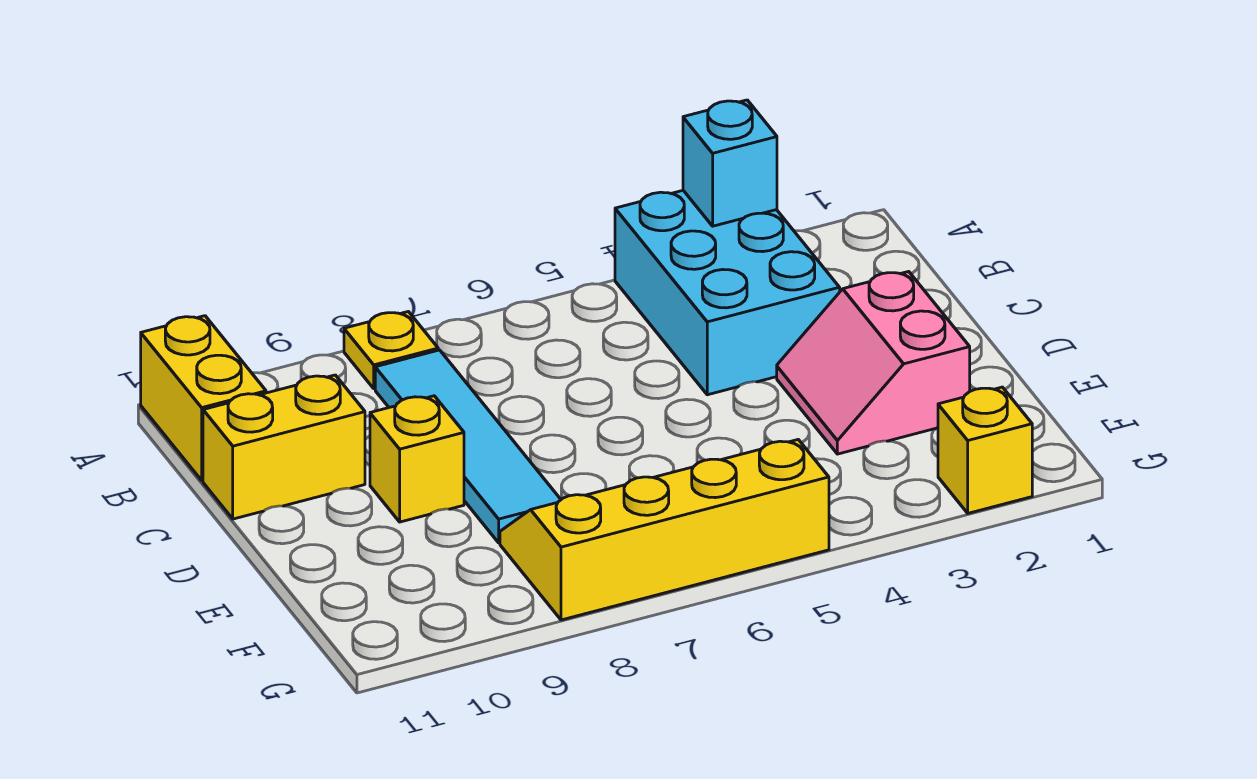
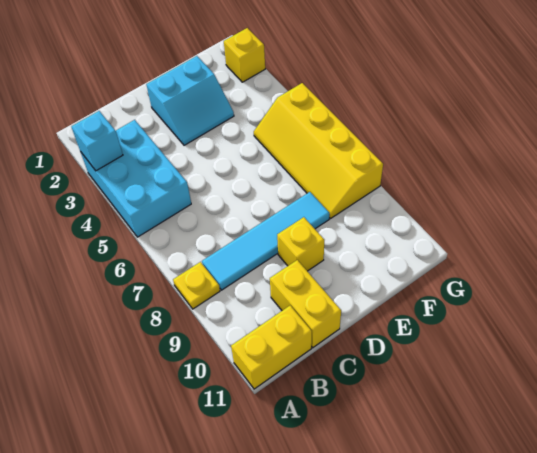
cyan brick A3:C4 level 1 -> cyan brick A3:B5 level 1
pink slope D2:E3 level 1 top 2 -> cyan slope D2:E3 level 1 top 2

